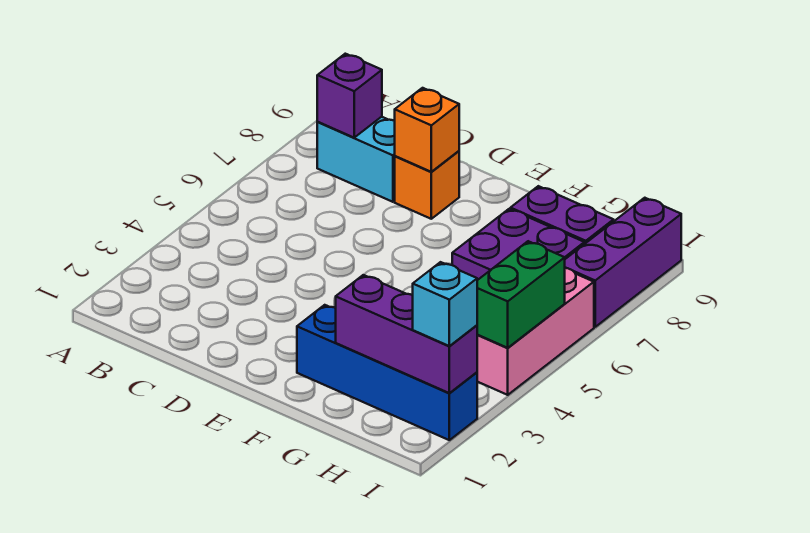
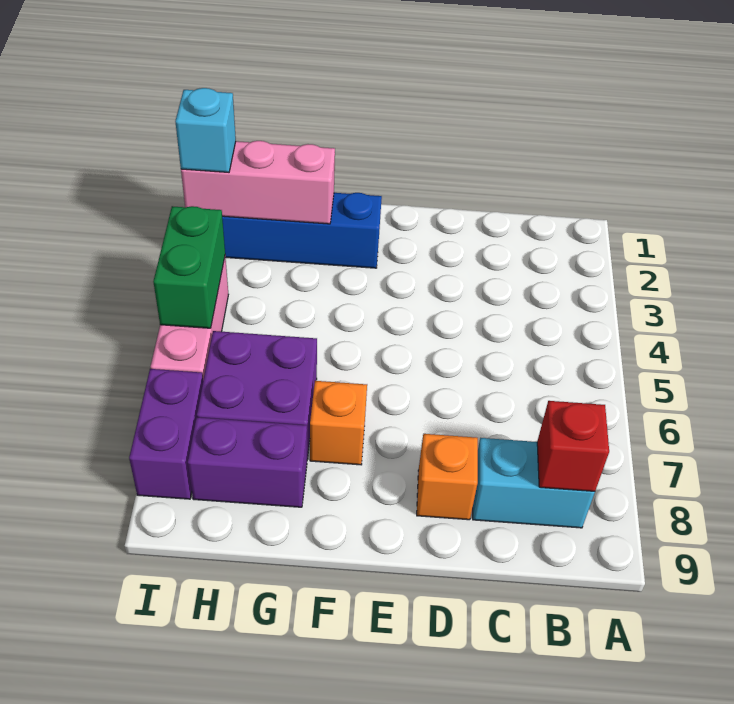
purple brick B8 level 2 -> red brick B8 level 2
orange brick D8 level 2 -> orange brick F7 level 1
purple brick G2:I2 level 2 -> pink brick G2:I2 level 2
purple brick I7:I9 level 1 -> purple brick I7:I8 level 1

